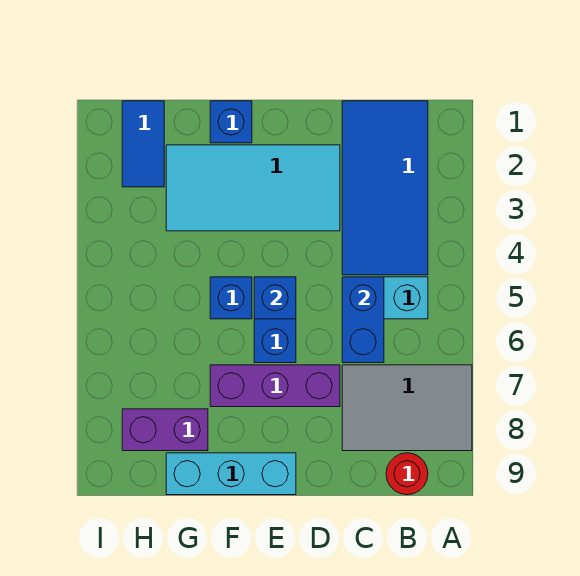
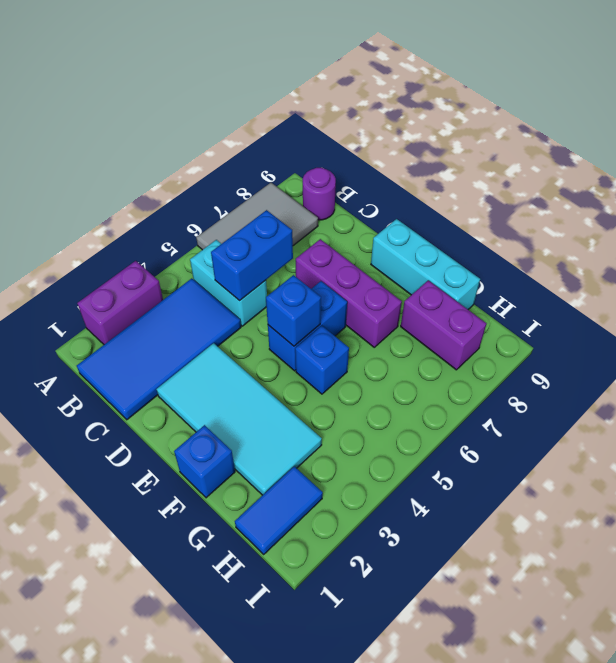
none -> purple brick A2:A3 level 1
grey tile A7:C8 level 1 -> grey tile A6:B8 level 1
red round brick B9 level 1 -> purple round brick B9 level 1

